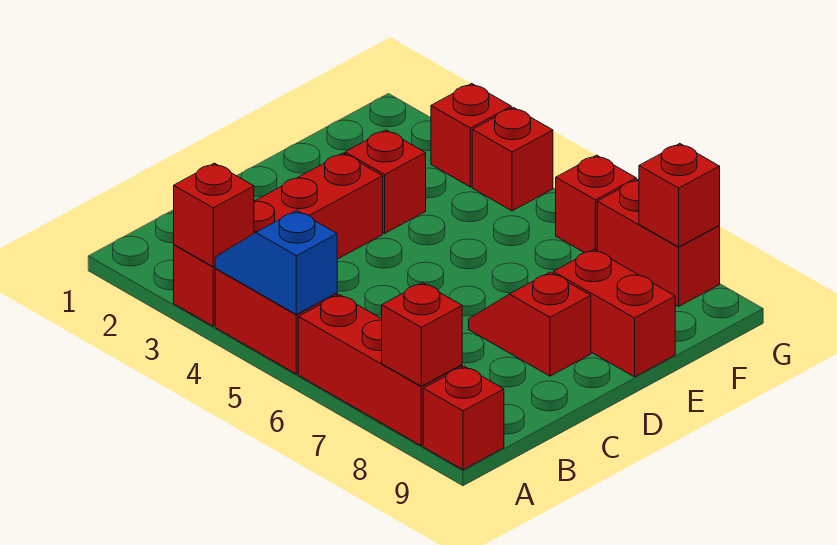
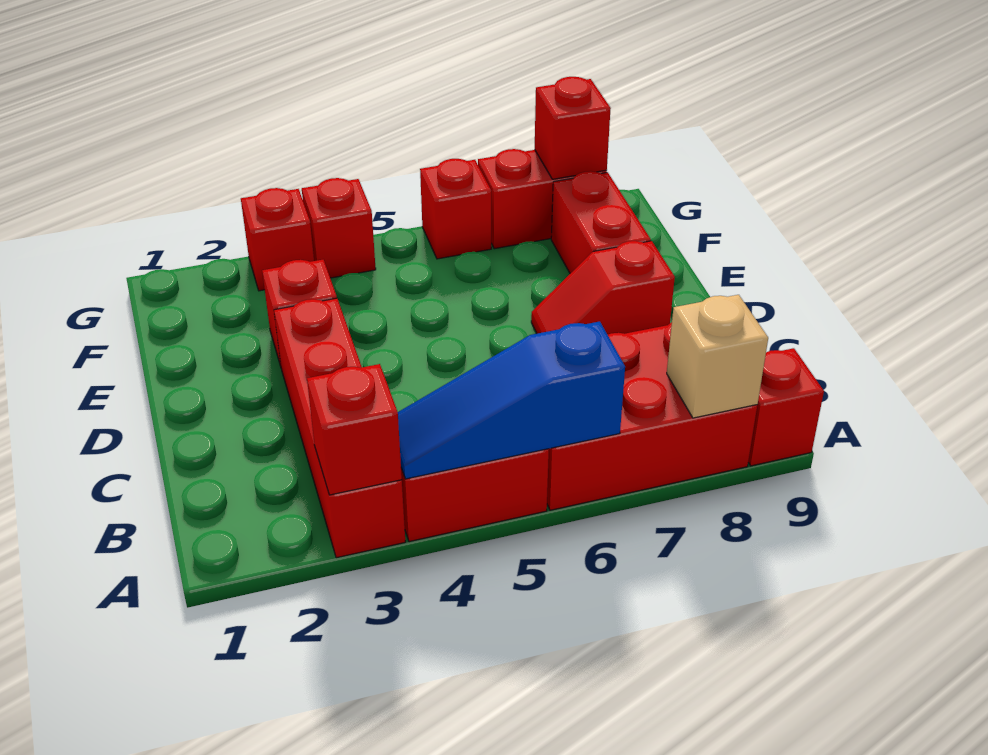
blue slope A4:A5 level 2 top 5 -> blue slope A4:A6 level 2 top 6
red brick A6:A8 level 1 -> red brick A6:B8 level 1
red brick A8 level 2 -> tan brick A8 level 2
red brick E8:E9 level 1 -> red brick E8:F8 level 1

